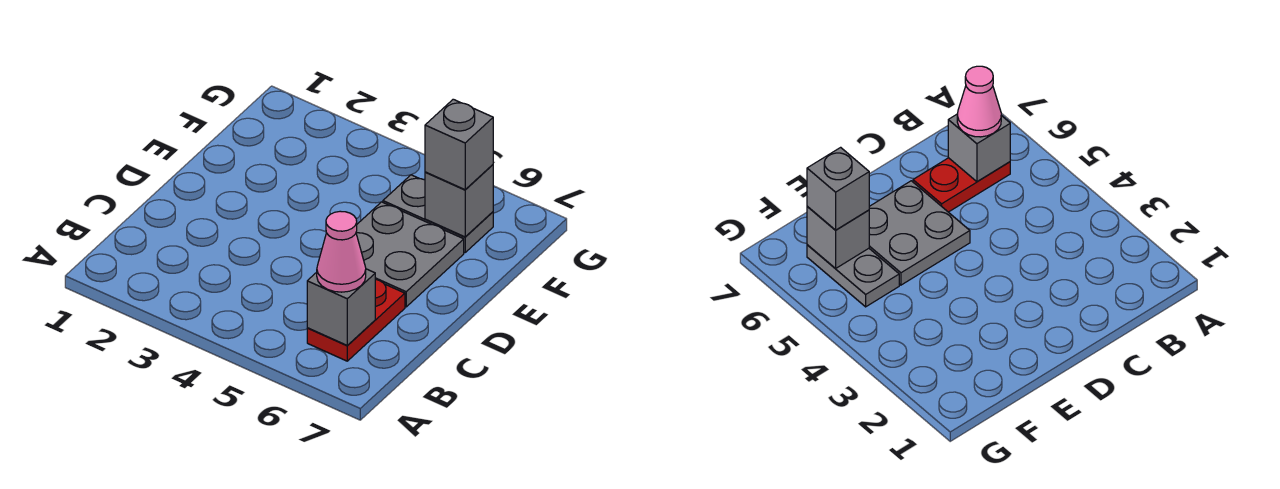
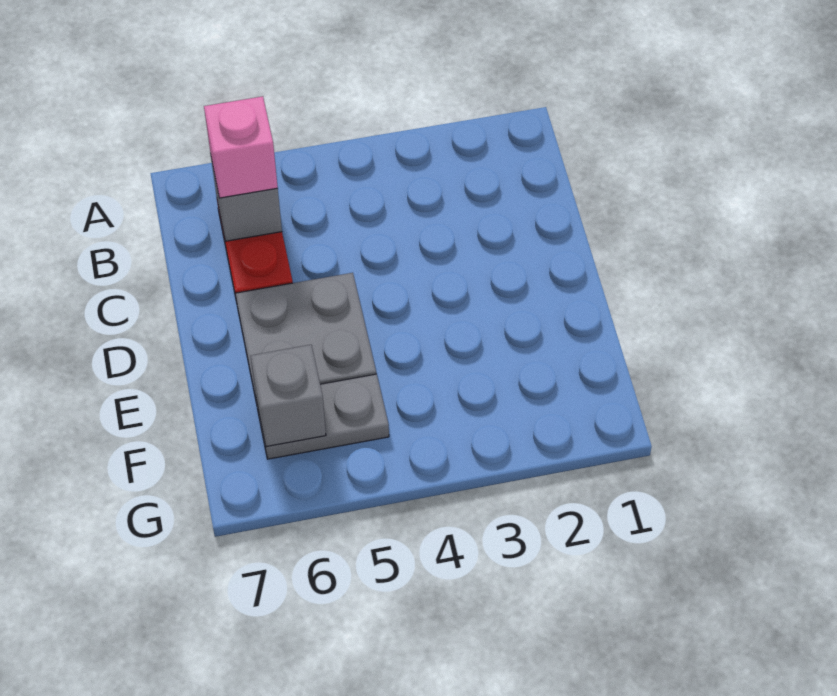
pink cone B6 level 3 -> pink brick B6 level 3
grey brick F6 level 3 -> none

